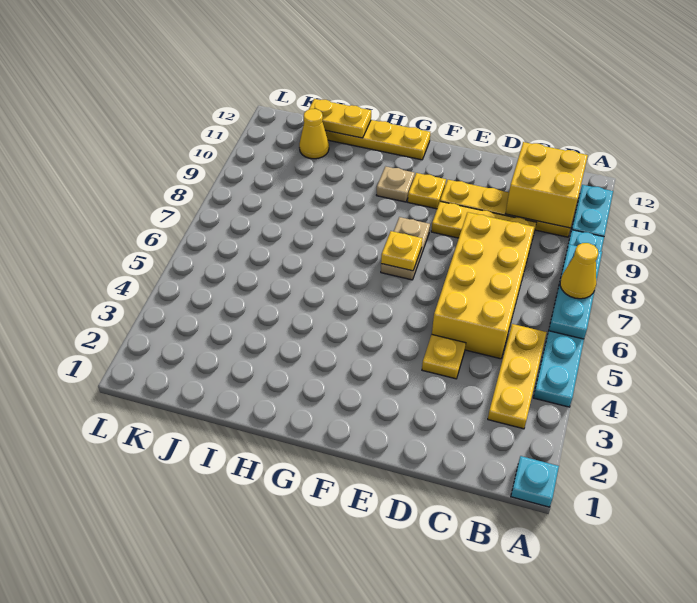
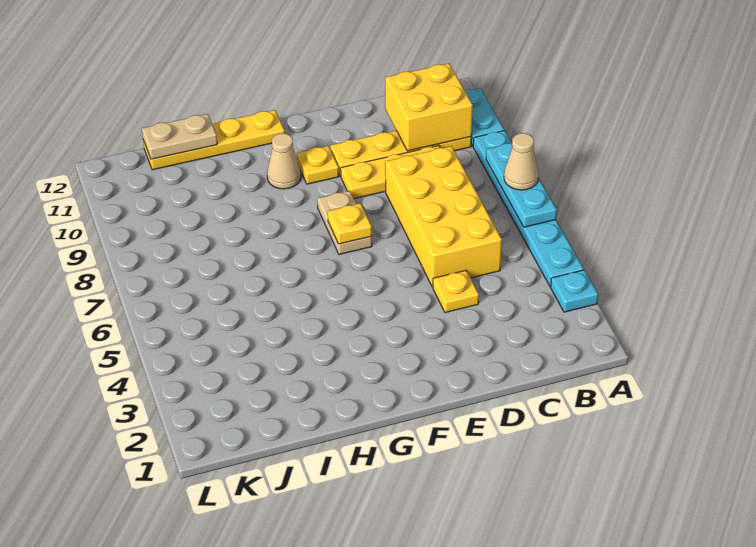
cyan plate A1 level 1 -> cyan plate A3 level 1
yellow cone A7 level 3 -> tan cone A7 level 3
yellow plate B3:B5 level 1 -> none
tan plate G10 level 1 -> tan cone G10 level 1
yellow plate I12:J12 level 2 -> tan plate I12:J12 level 2
yellow cone J11 level 1 -> none

